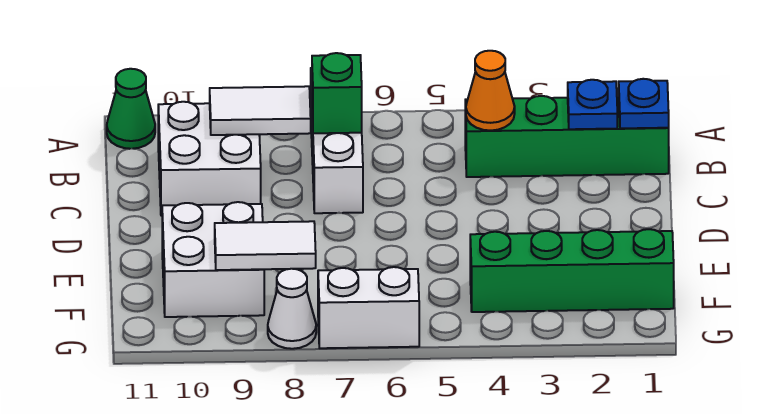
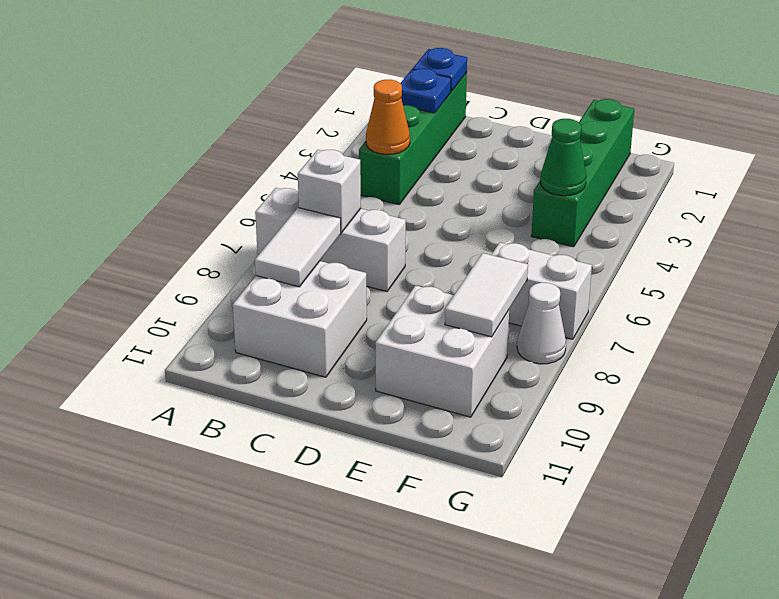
green cone A11 level 1 -> green cone F4 level 2
green brick B7 level 2 -> white brick B7 level 2
white brick G6:G7 level 1 -> white brick F7:G7 level 1

